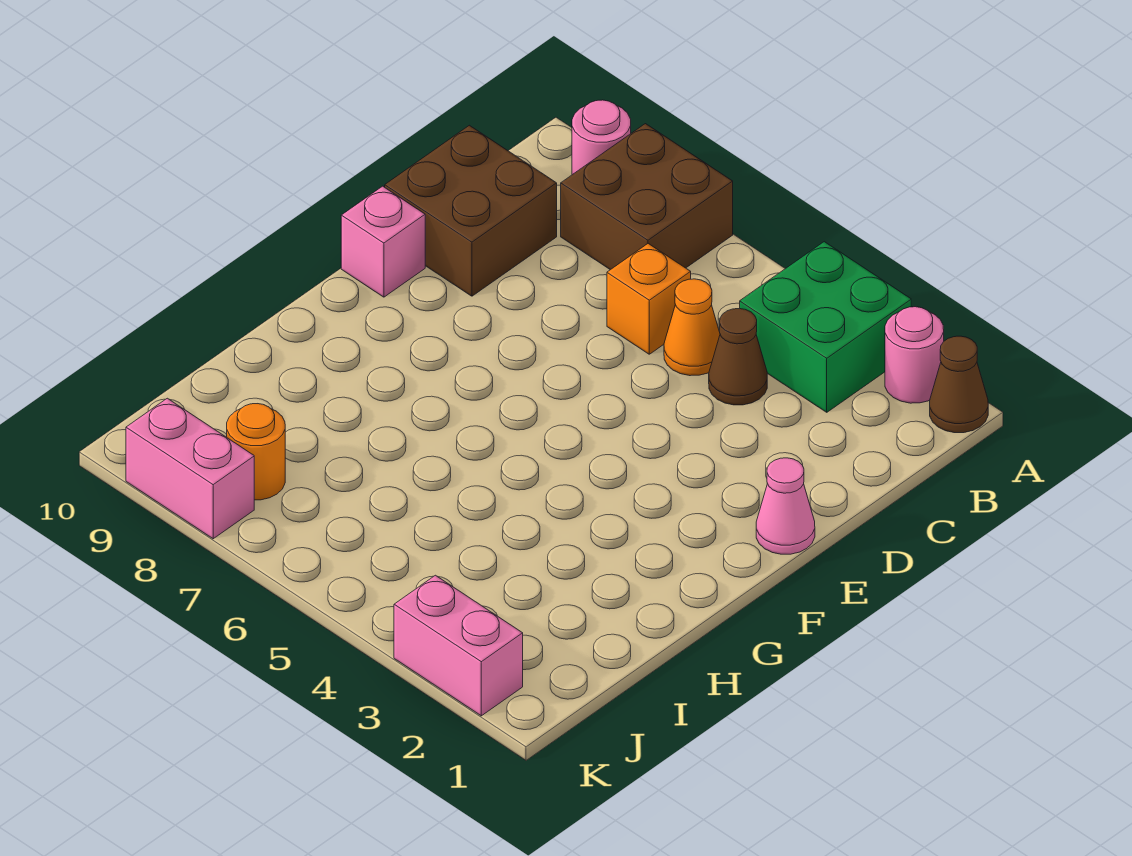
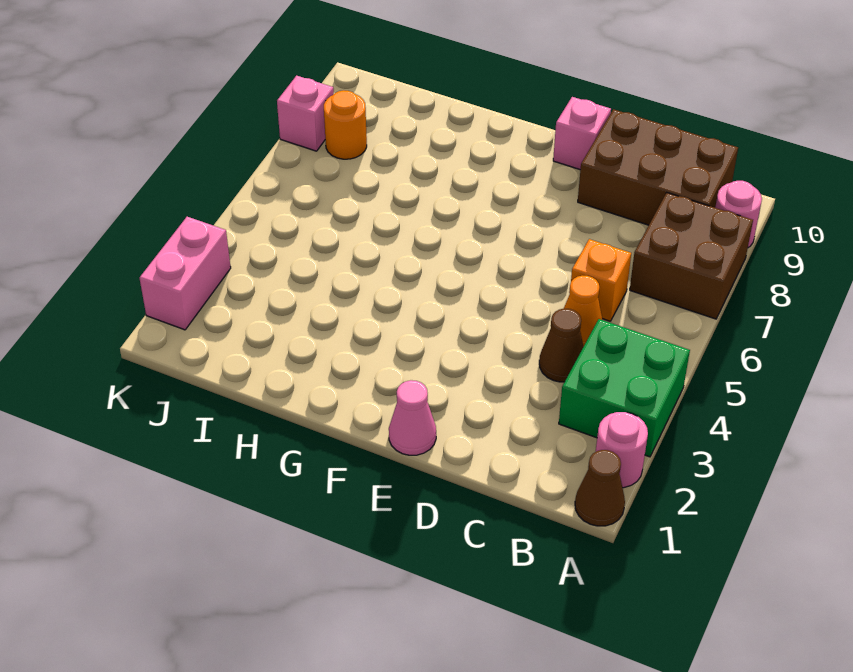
brown brick C9:D10 level 1 -> brown brick B9:D10 level 1
pink brick K8:K9 level 1 -> pink brick K8 level 1

